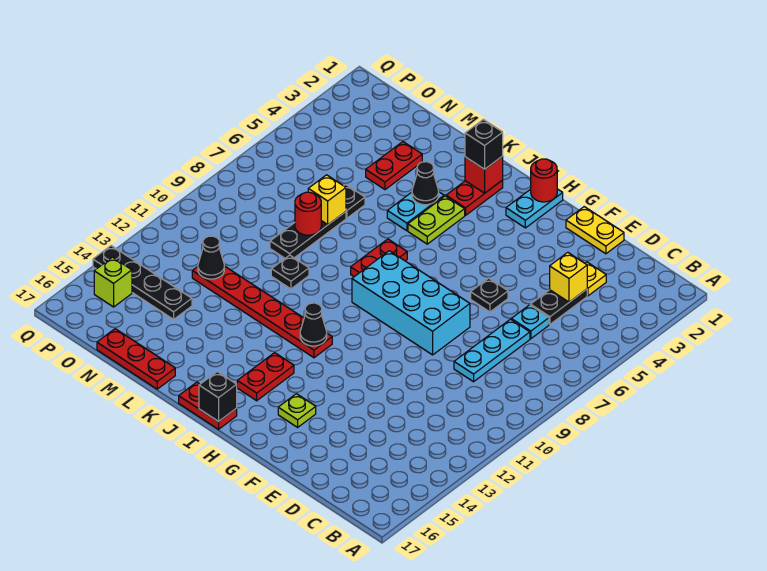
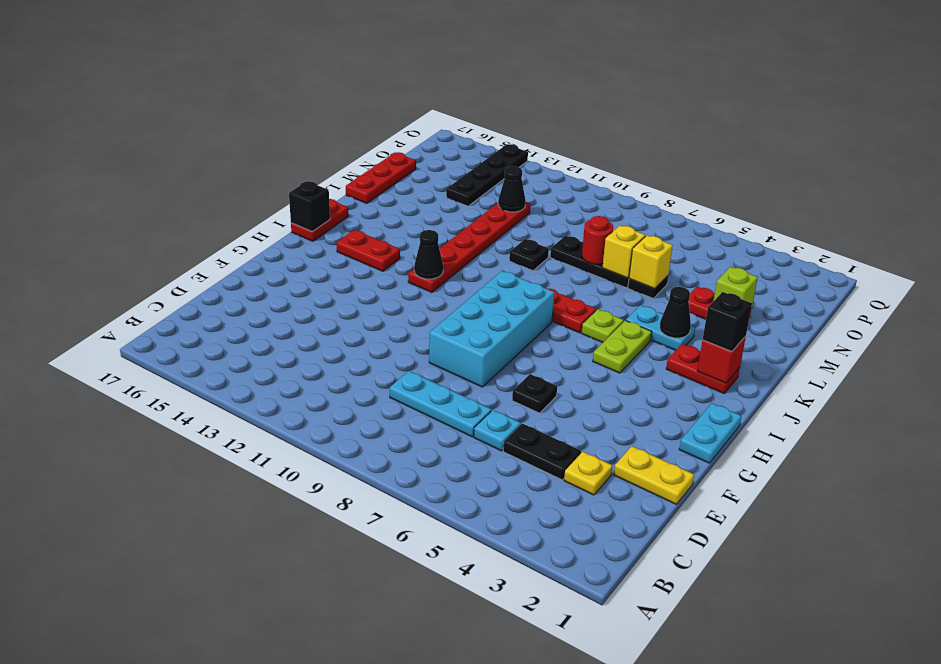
yellow brick D4 level 2 -> yellow brick M6 level 2
yellow plate E1:F1 level 1 -> yellow plate E1:E2 level 1
lime plate G15 level 1 -> lime plate J6 level 1
cyan plate H1:H2 level 1 -> cyan plate G1:H1 level 1
red round brick H1 level 2 -> none
lime plate J4:J5 level 1 -> lime plate I5:J5 level 1
lime brick P15 level 1 -> lime brick M3 level 2

